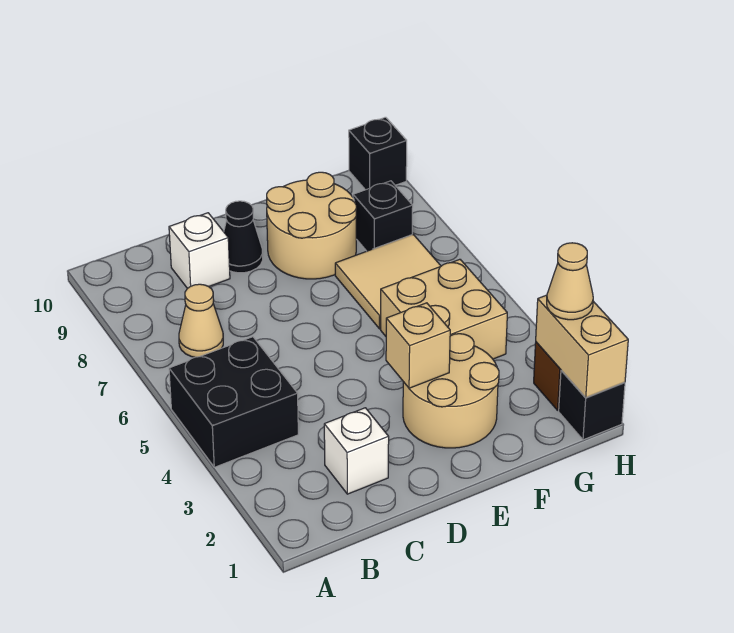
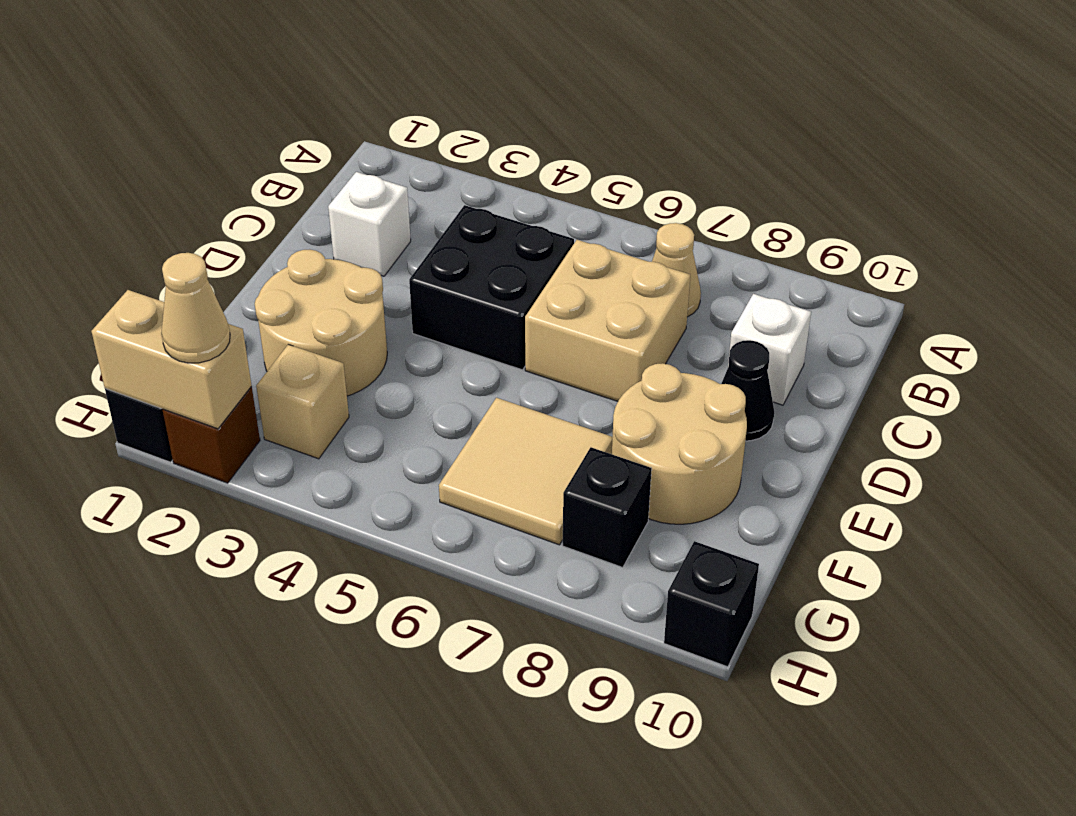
black brick A4:B5 level 1 -> black brick C4:D5 level 1
tan brick E3 level 2 -> tan brick G3 level 1
tan brick F4:G5 level 1 -> tan brick C6:D7 level 1

